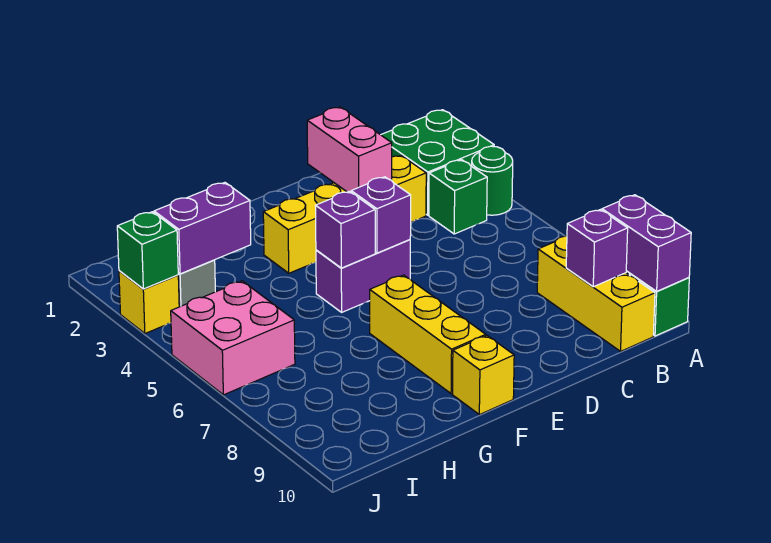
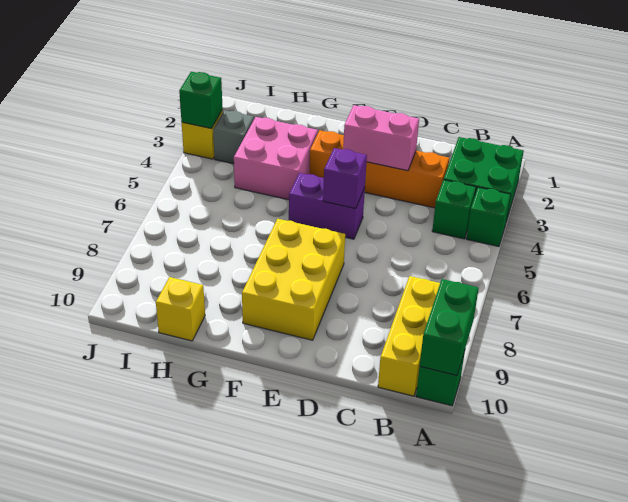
green round brick A4 level 1 -> green brick A4 level 1
purple brick A9:A10 level 2 -> green brick A9:A10 level 2
purple brick B9 level 2 -> none
yellow brick C3:F3 level 1 -> orange brick C3:F3 level 1
pink brick D2:D3 level 2 -> pink brick D3:E3 level 2
purple brick F5 level 2 -> none
yellow brick F7:F9 level 1 -> yellow brick E7:F9 level 1
yellow brick F10 level 1 -> yellow brick H10 level 1
purple brick H3:I3 level 2 -> none
pink brick I5:J6 level 1 -> pink brick G3:H4 level 1

